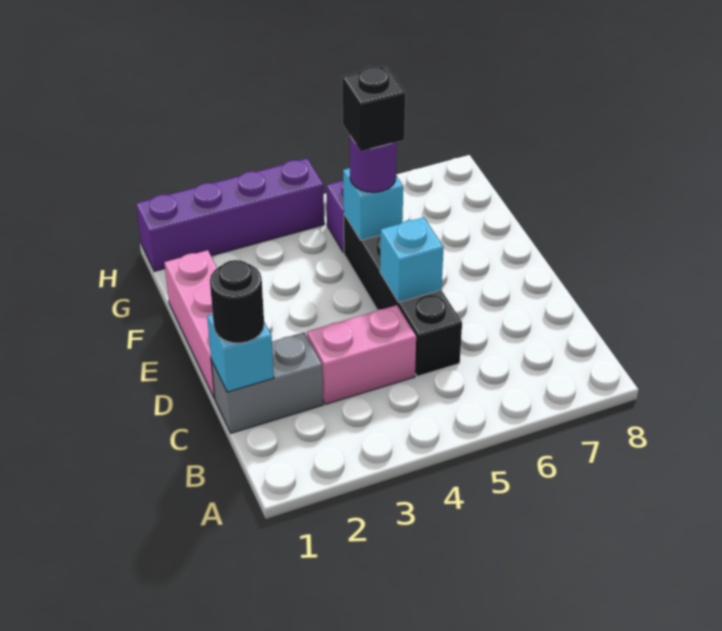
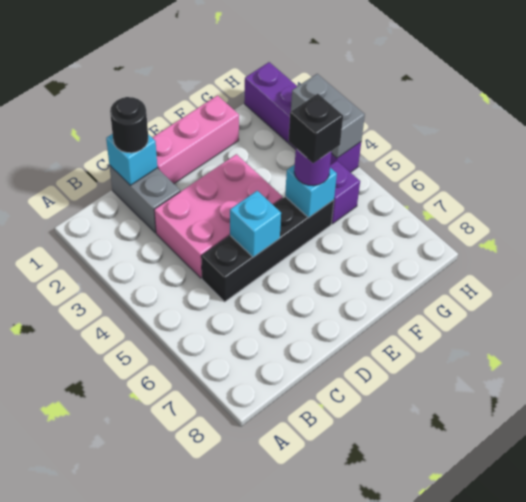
pink brick C3:C4 level 1 -> pink brick C3:E4 level 1
none -> grey brick H3:H4 level 2

